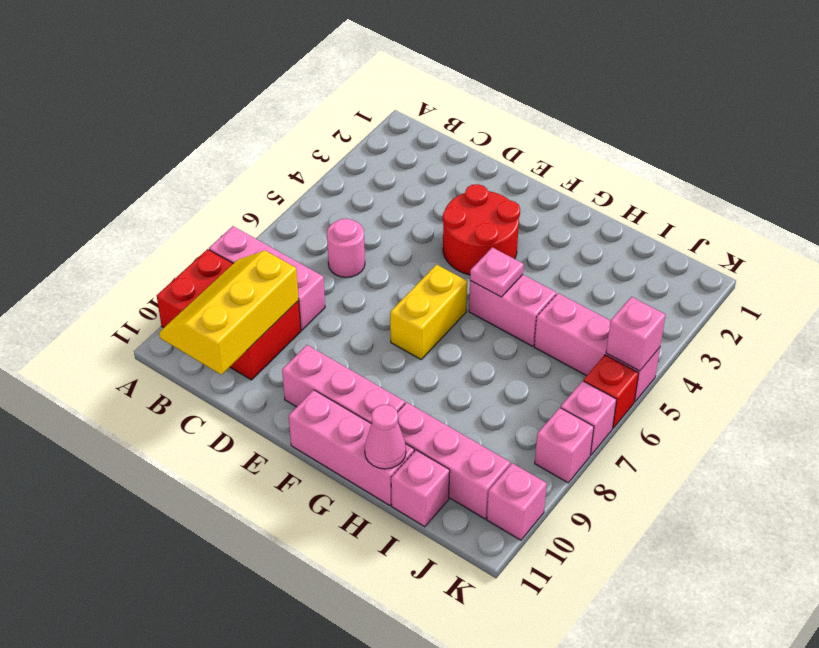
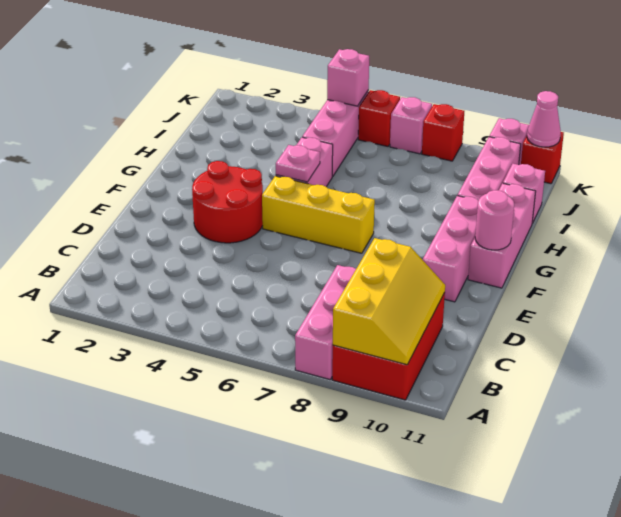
yellow slope B9:C11 level 2 top C -> yellow slope A9:C10 level 2 top 9
pink round brick C6 level 1 -> pink round brick F11 level 2
yellow brick F6:F7 level 1 -> yellow brick F5:F7 level 1
pink cone H11 level 2 -> pink cone K11 level 2
pink brick K8 level 1 -> red brick K8 level 1
none -> red brick K11 level 1

